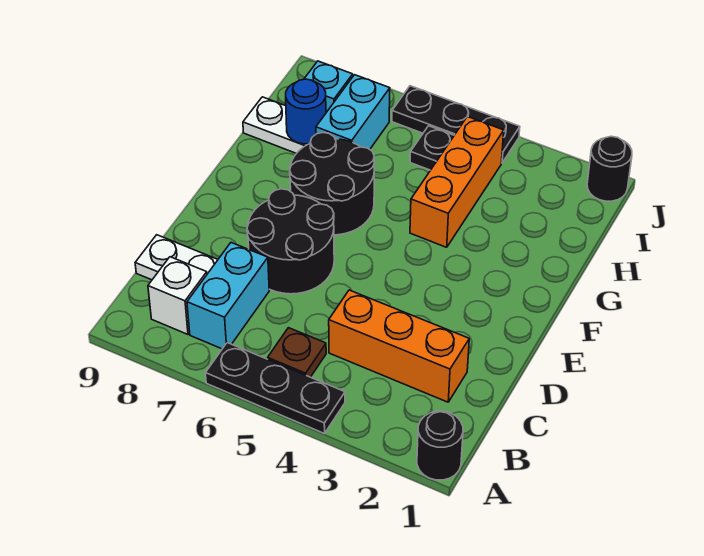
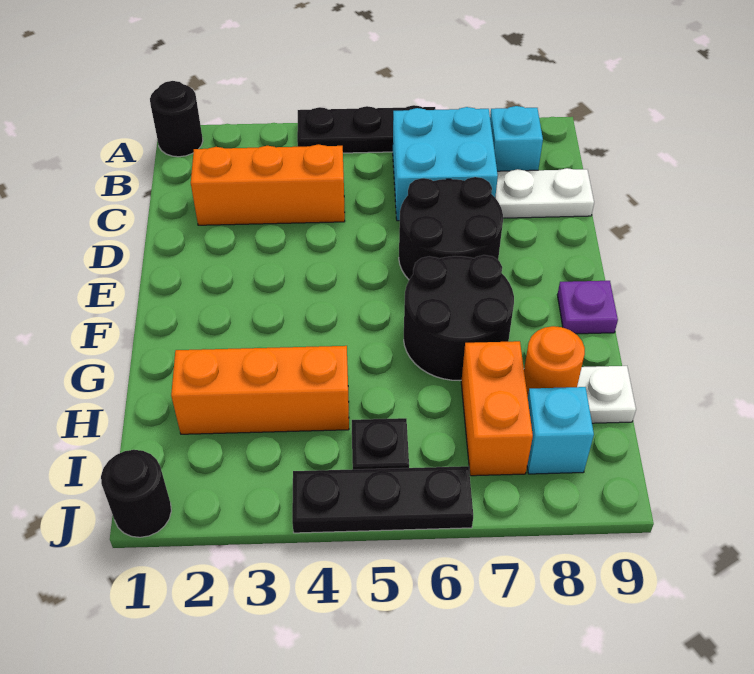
brown plate B5 level 1 -> none
cyan brick B7:C7 level 1 -> cyan brick B6:C7 level 1
white brick B8 level 1 -> cyan brick B8 level 1
none -> purple plate F9 level 1
orange brick G4:I4 level 1 -> orange brick H2:H4 level 1
cyan brick H7:I7 level 1 -> orange brick H7:I7 level 1
blue round brick H8 level 2 -> orange round brick H8 level 2

